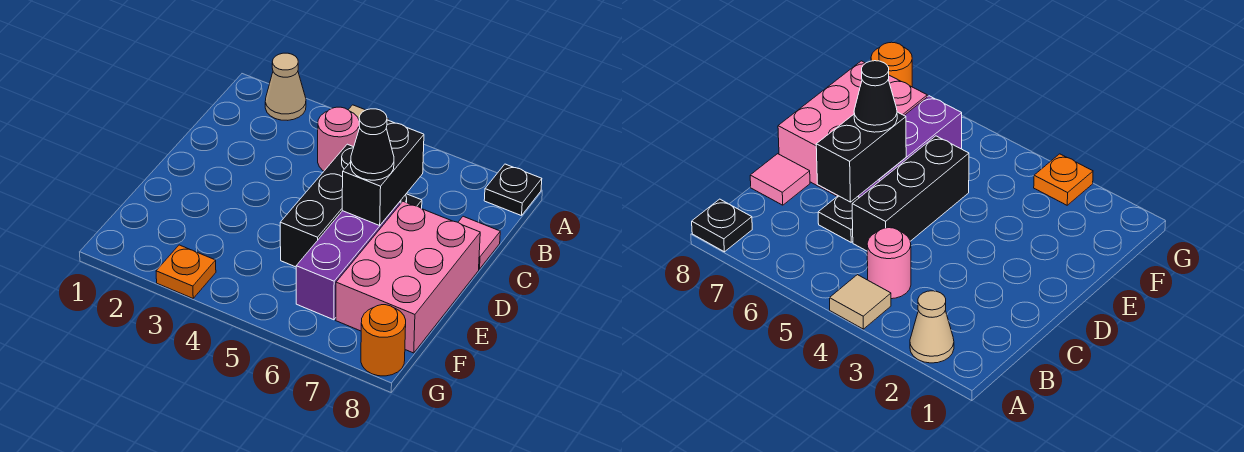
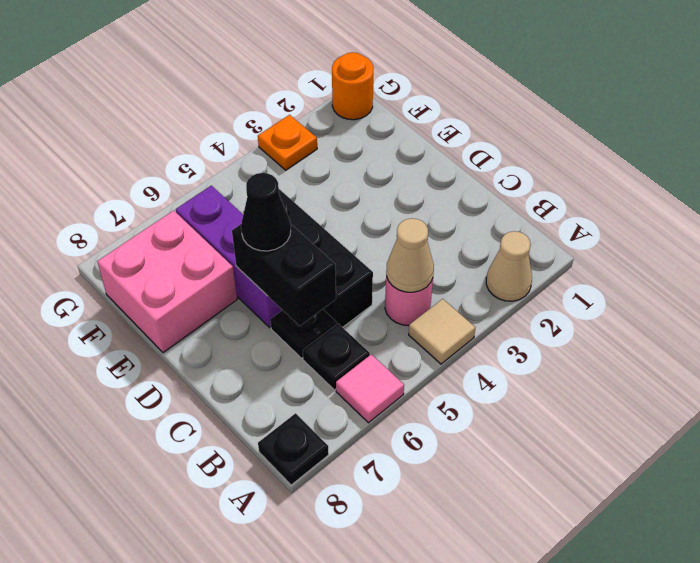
none -> tan cone B4 level 2
none -> black plate B6 level 1
pink tile C8 level 1 -> pink tile A6 level 1
pink brick D7:F8 level 1 -> pink brick E7:F8 level 1
orange round brick G8 level 1 -> orange round brick G1 level 1

